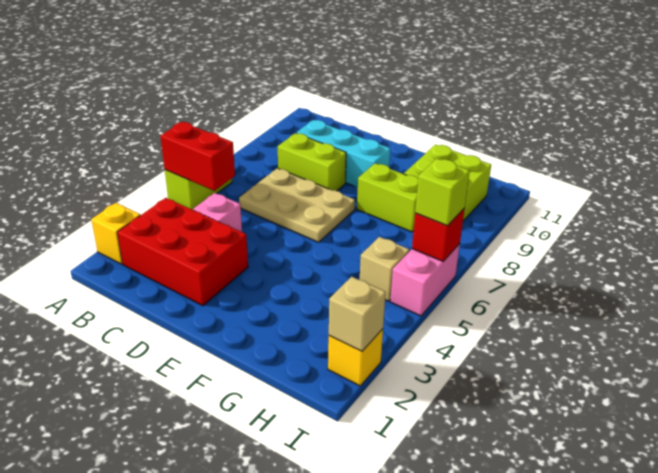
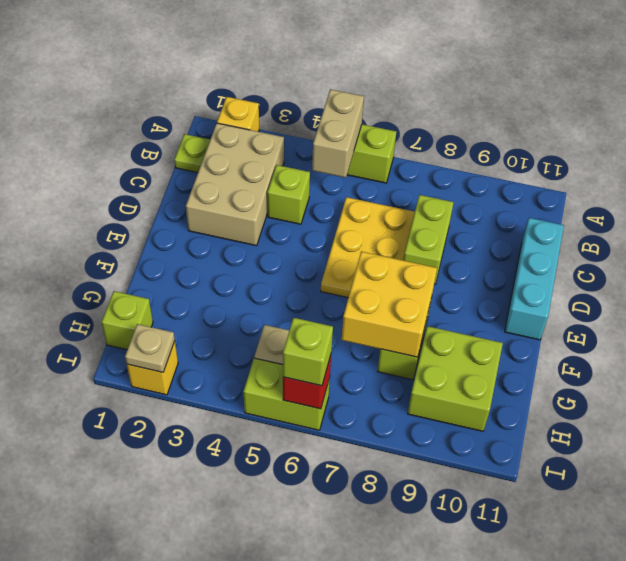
red brick A5:B5 level 2 -> tan brick A5:B5 level 2
none -> lime plate B1 level 1
red brick B2:D3 level 1 -> tan brick B2:D3 level 1
pink brick C4 level 1 -> lime brick C4 level 1
tan plate C6:E7 level 1 -> yellow plate C6:E7 level 1
cyan brick C9:E9 level 1 -> cyan brick C11:E11 level 1
none -> yellow brick F7:G8 level 2
none -> lime brick H1 level 1
tan brick I2 level 2 -> tan plate I2 level 2
pink brick I5:I6 level 1 -> lime brick I5:I6 level 1

